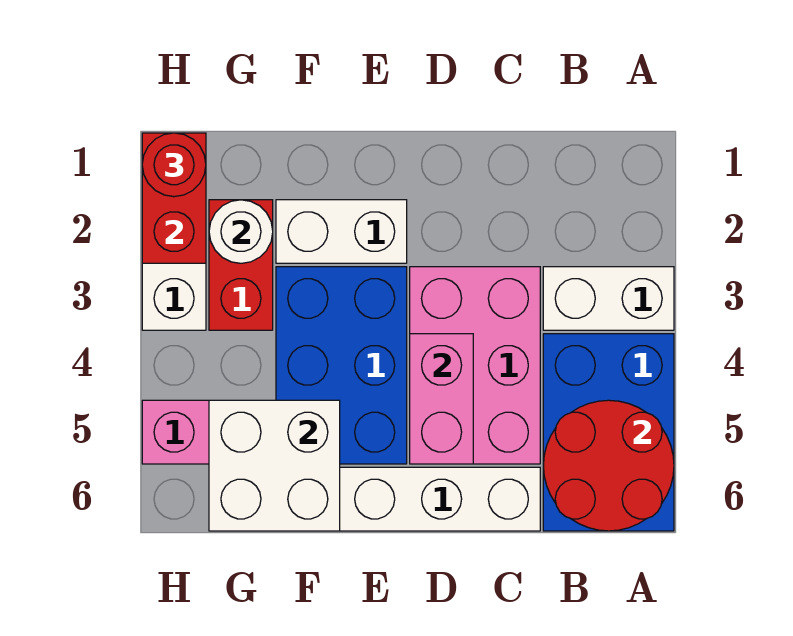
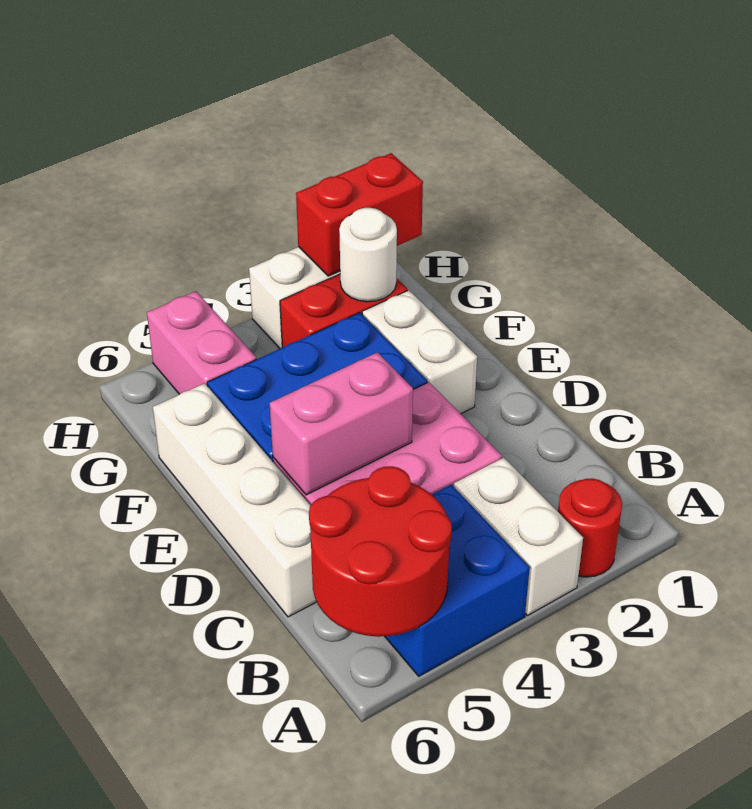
blue brick A4:B6 level 1 -> blue brick A4:B5 level 1
white brick F5:G6 level 2 -> none
red round brick H1 level 3 -> red round brick A2 level 1

